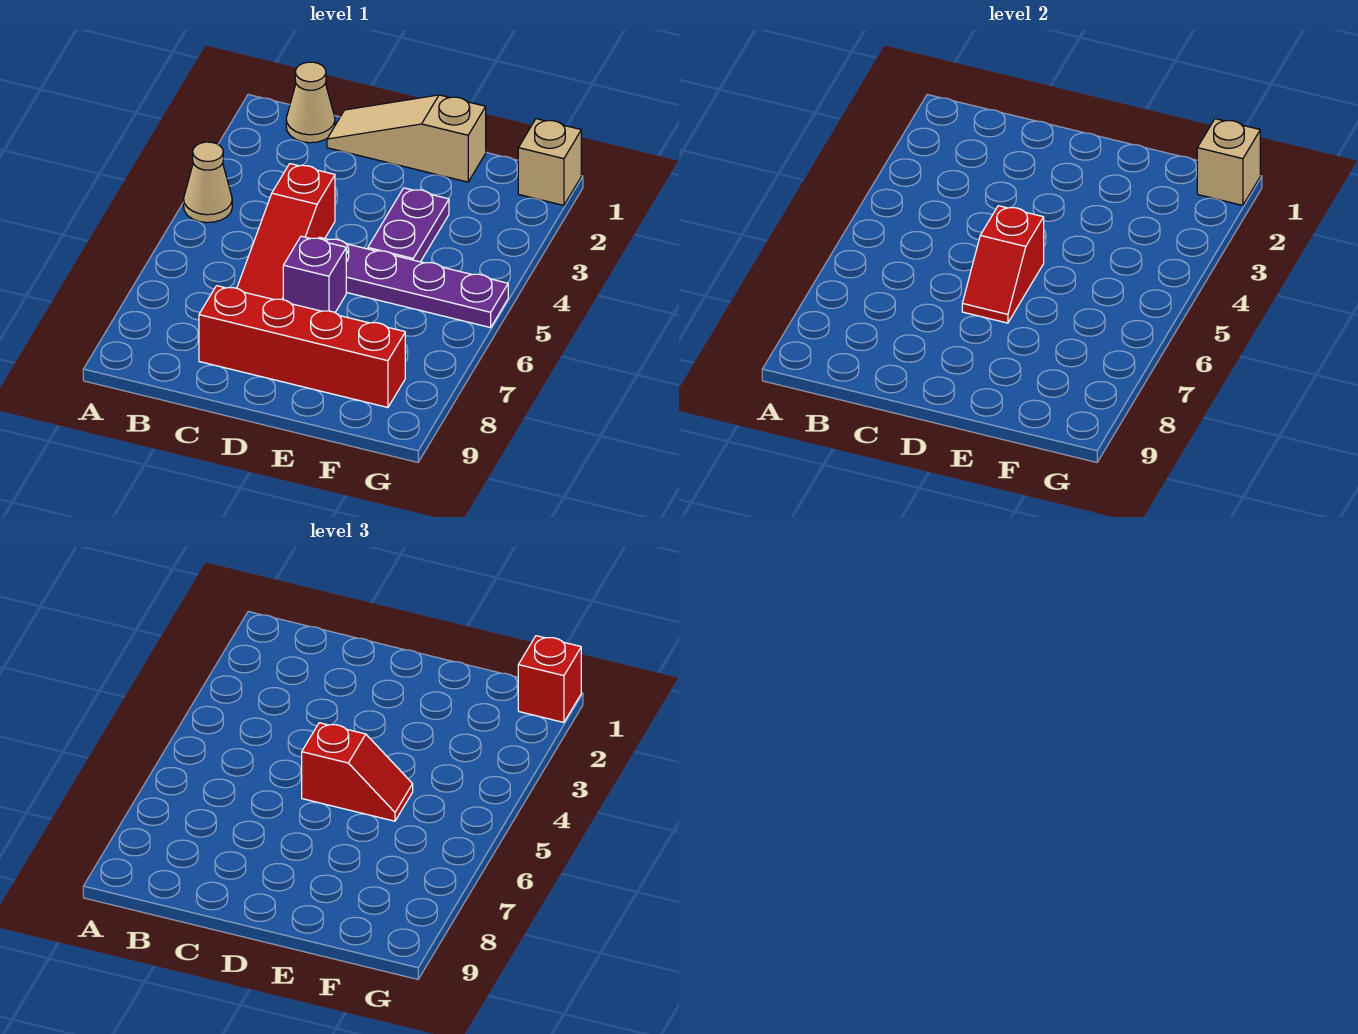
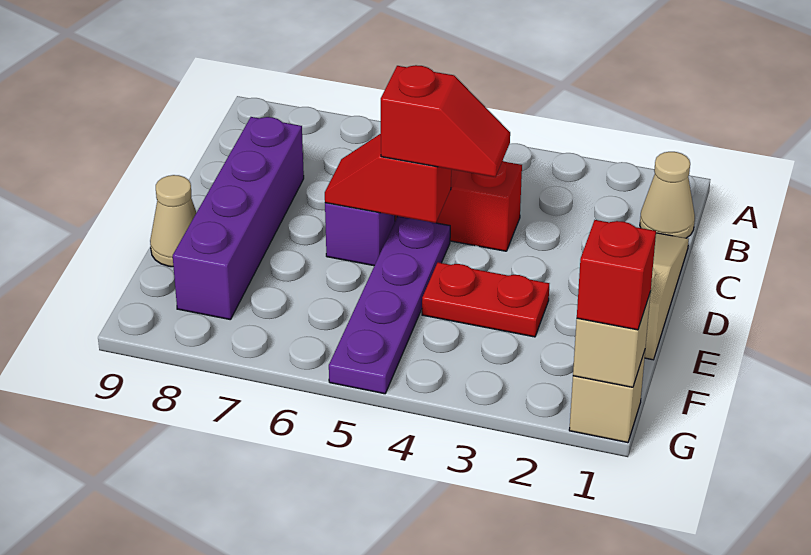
tan cone A4 level 1 -> tan cone E9 level 1
red brick C8:F8 level 1 -> purple brick C8:F8 level 1
red slope D5:E5 level 3 top D -> red slope D4:D5 level 3 top 5
purple plate E3:E4 level 1 -> red plate E3:E4 level 1

